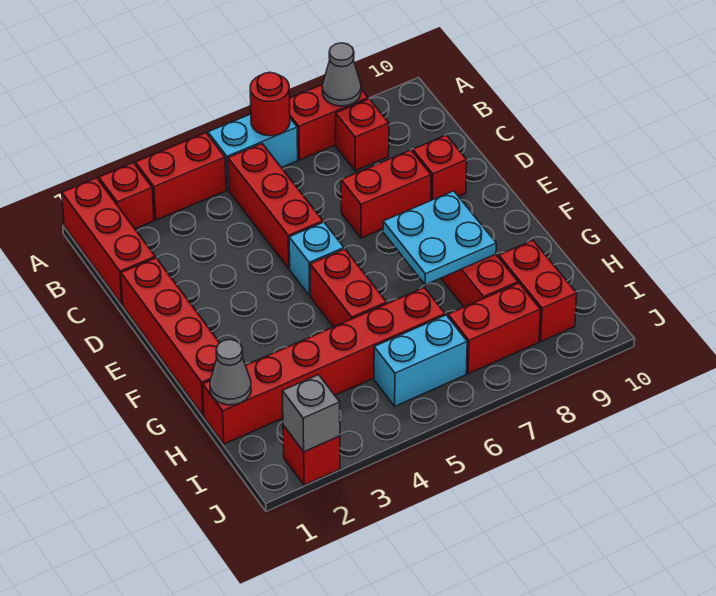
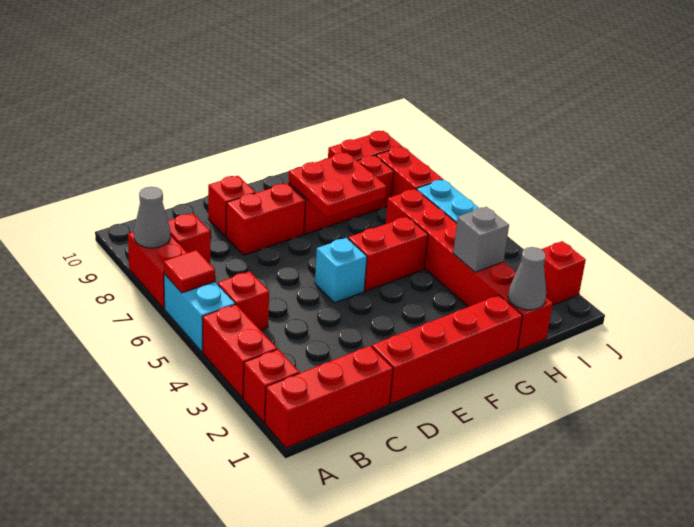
red round brick A6 level 2 -> red tile A6 level 2
red brick B5:D5 level 1 -> red brick B5 level 1
red brick D7:D8 level 1 -> red brick D8:E8 level 1
cyan plate F7:G8 level 2 -> red plate F7:G8 level 2
grey brick J2 level 2 -> grey brick H3 level 2

